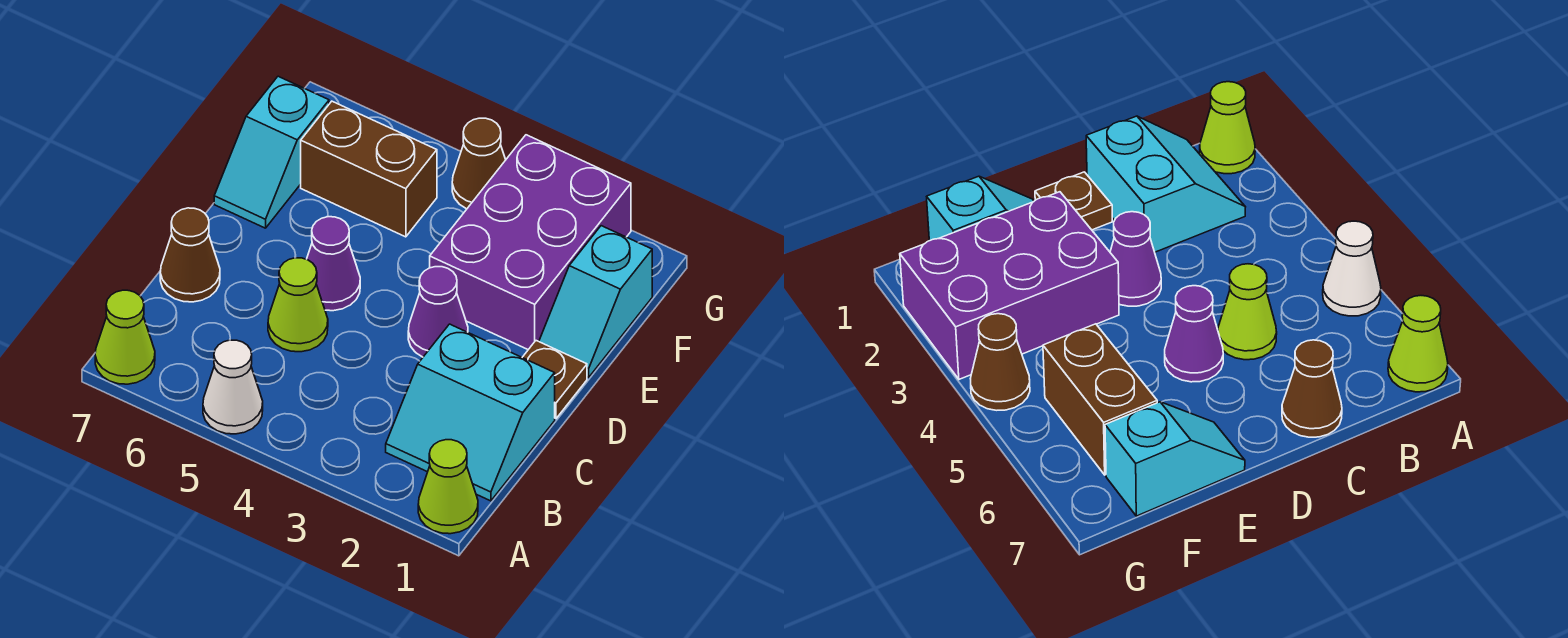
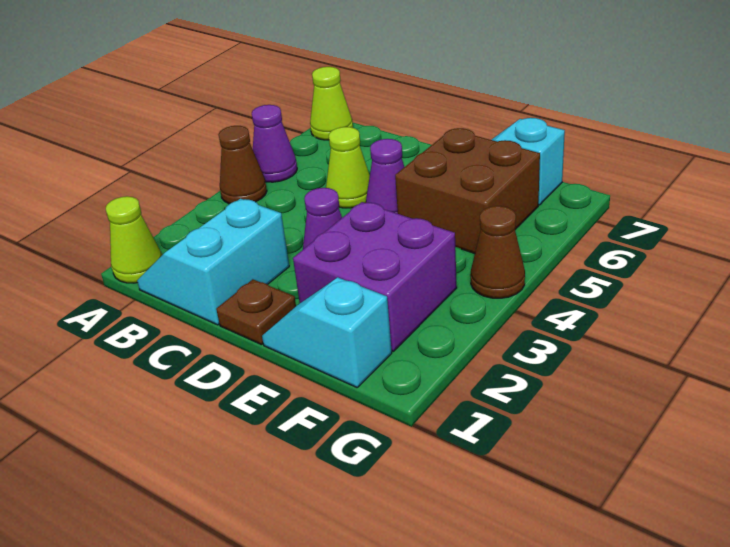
white cone A5 level 1 -> purple cone A5 level 1
brown cone C7 level 1 -> brown cone A4 level 1
purple brick E2:G3 level 1 -> purple brick E2:F3 level 1
brown brick F5:F6 level 1 -> brown brick E5:F6 level 1

